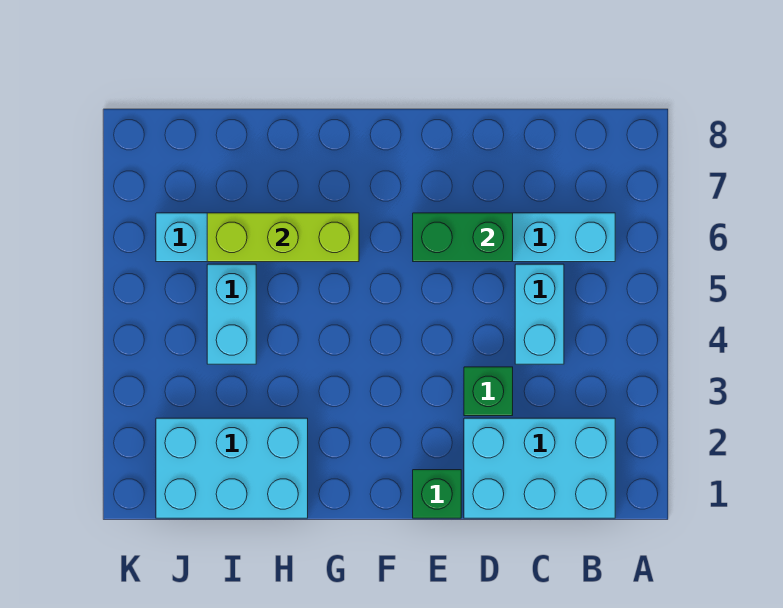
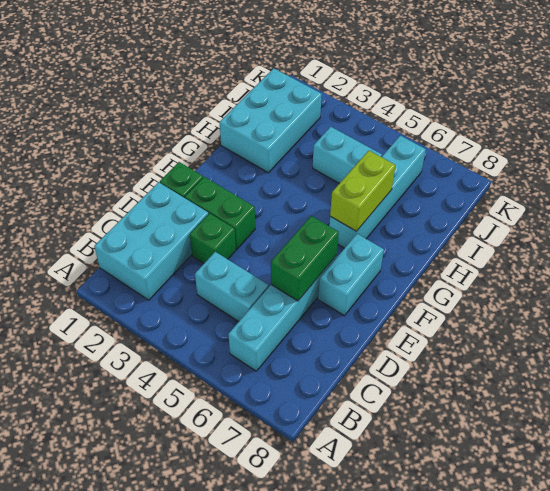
none -> green brick E2:E3 level 1
none -> cyan brick E7:F7 level 1
lime brick G6:I6 level 2 -> lime brick G6:H6 level 2

